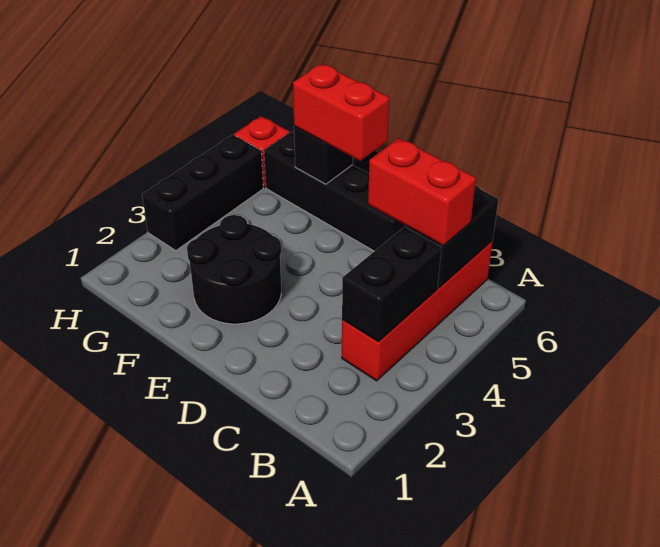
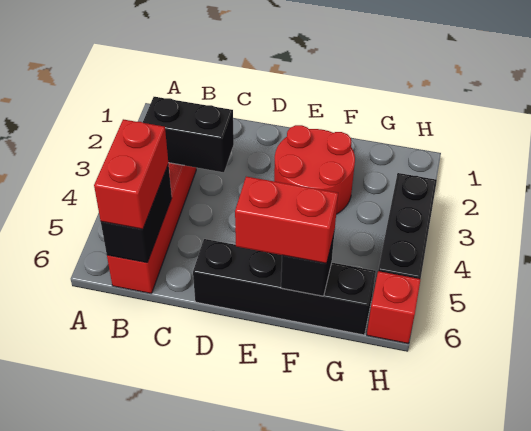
black brick B3:B4 level 2 -> black brick B3:C3 level 2
red brick B5:C5 level 3 -> red brick B5:B6 level 3
black round brick E2:F3 level 1 -> red round brick E2:F3 level 1

